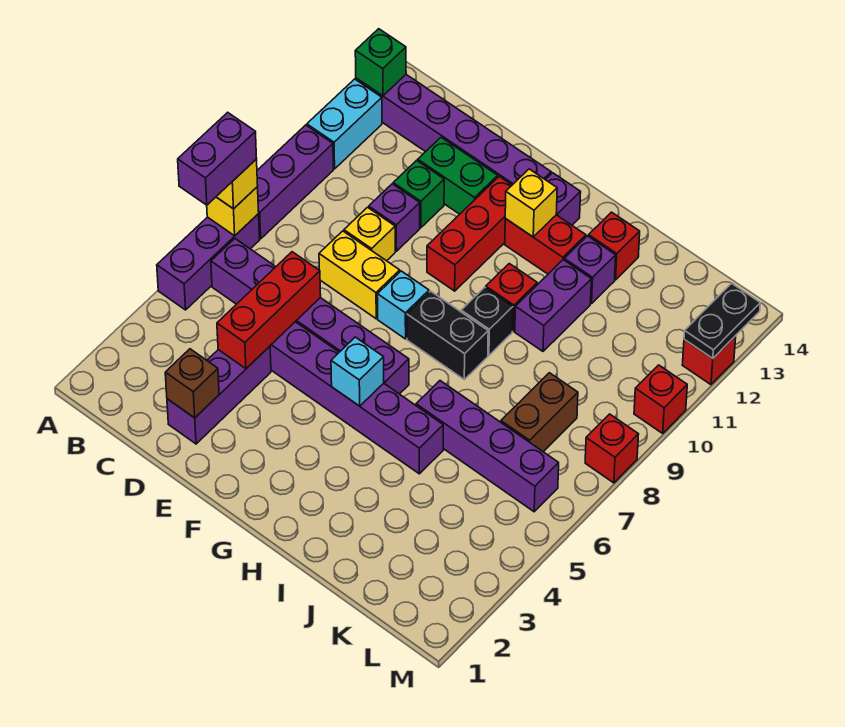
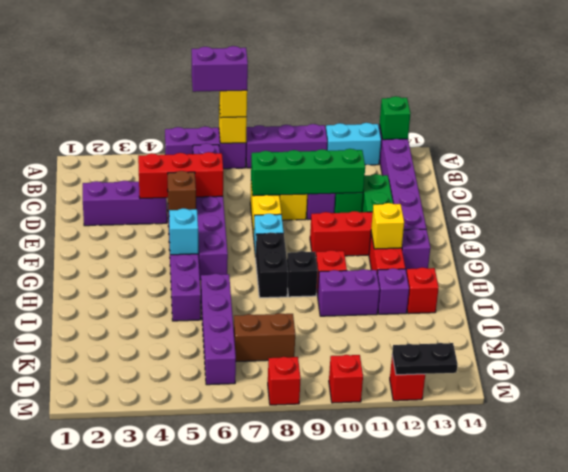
brown brick D2 level 2 -> brown brick E5 level 2
none -> green brick D8:D11 level 2

